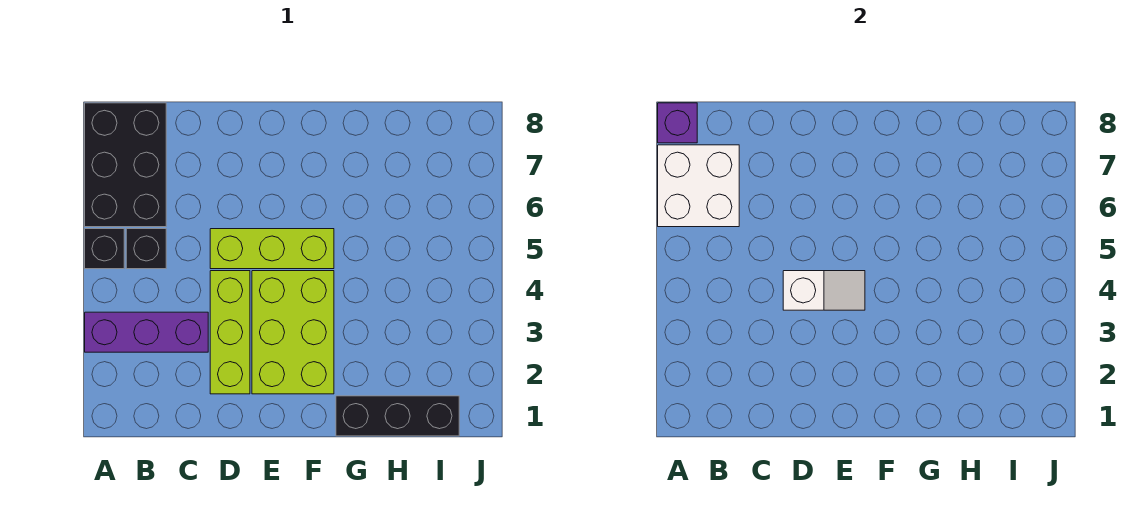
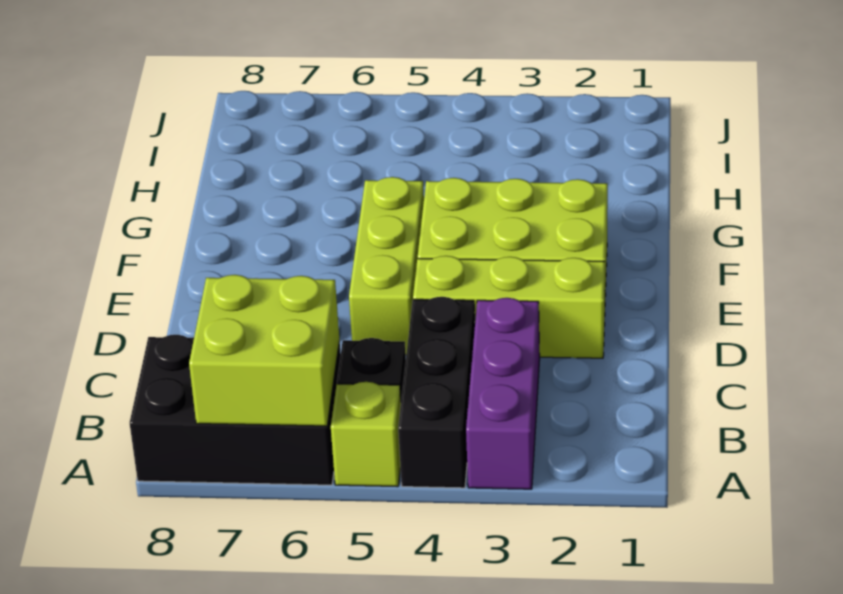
black brick A5 level 1 -> lime brick A5 level 1
white brick A6:B7 level 2 -> lime brick A6:B7 level 2
purple brick A8 level 2 -> none
white slope D4:E4 level 2 top D -> none
black brick G1:I1 level 1 -> black brick A4:C4 level 1

